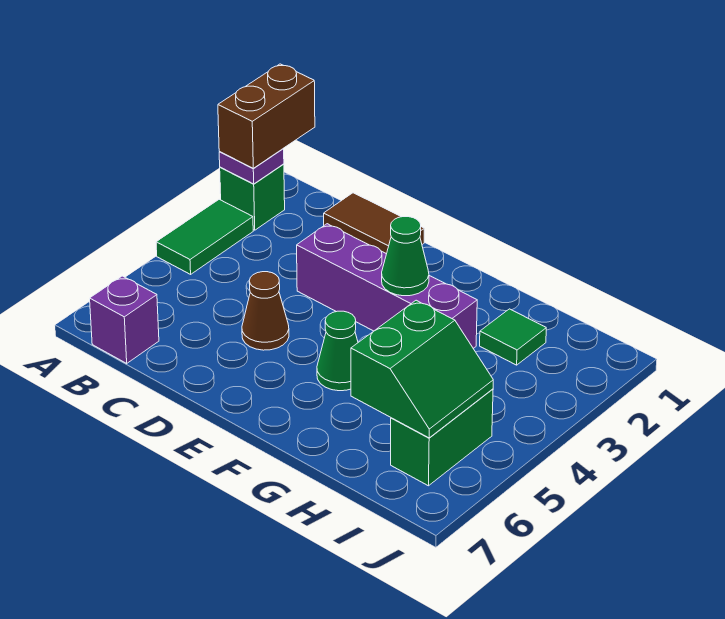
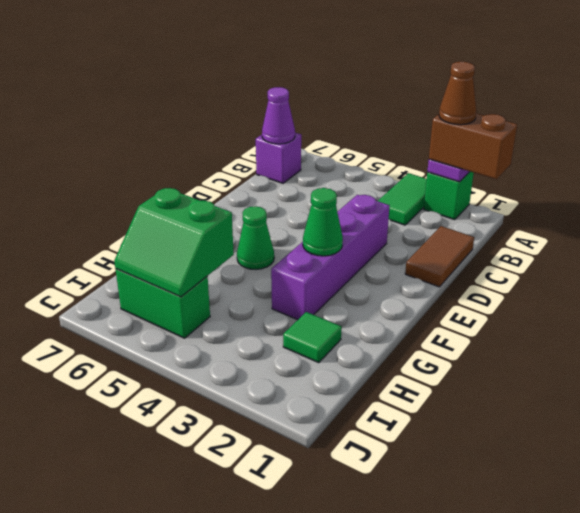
green tile A3:A4 level 1 -> green tile A3:B3 level 1
none -> purple cone B7 level 2
brown cone D5 level 1 -> brown cone A2 level 4

